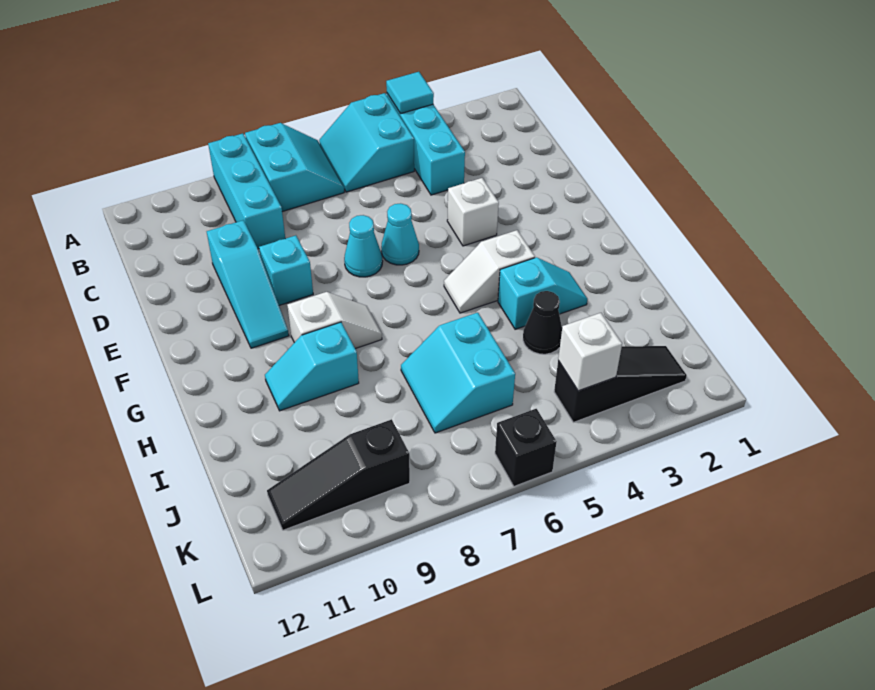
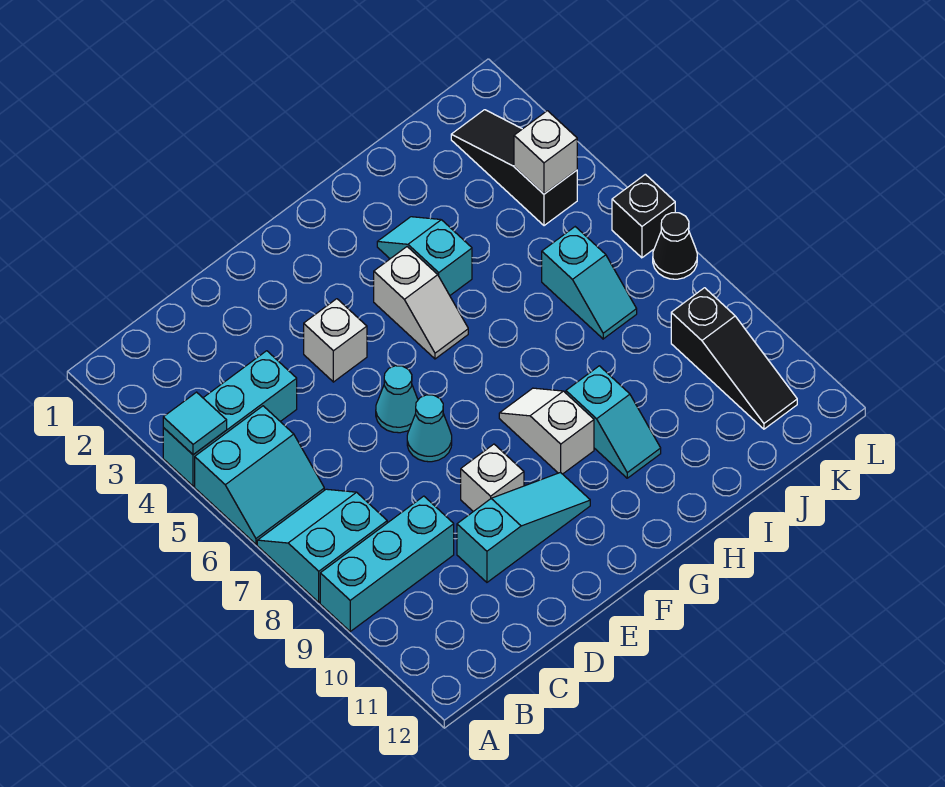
cyan brick E9 level 1 -> white brick E9 level 1
black cone I4 level 1 -> black cone L7 level 1
cyan slope I6:J7 level 1 top 6 -> cyan slope J6:J7 level 1 top 6

